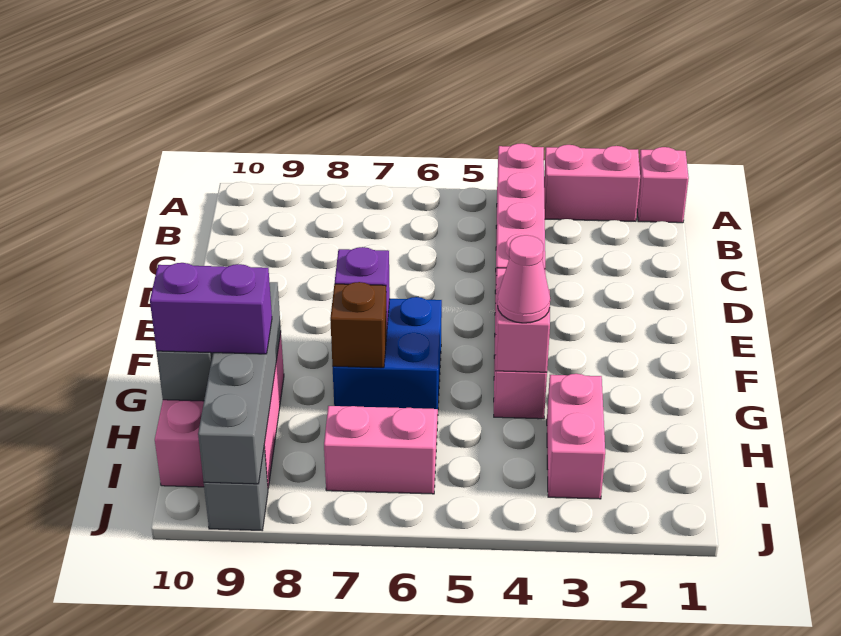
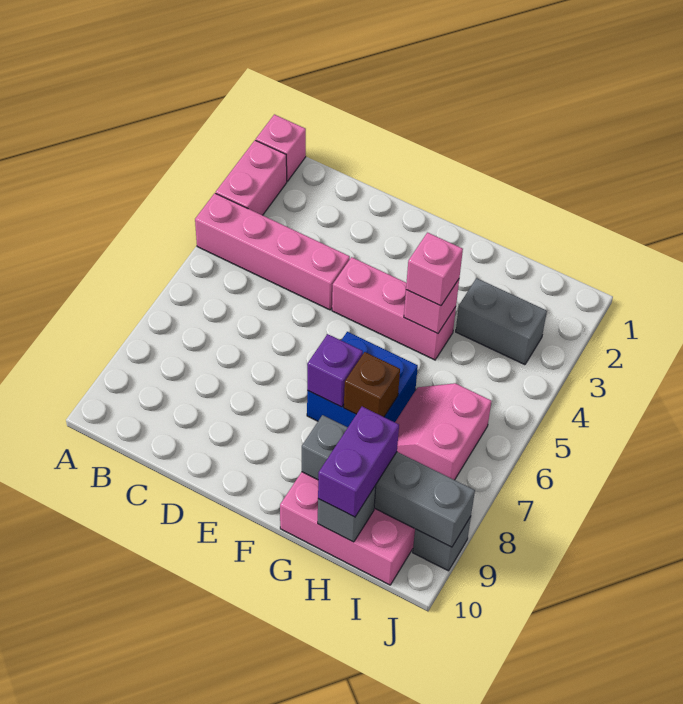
pink cone G4 level 3 -> pink brick G4 level 3
pink brick H3:I3 level 1 -> grey brick H3:I3 level 1

